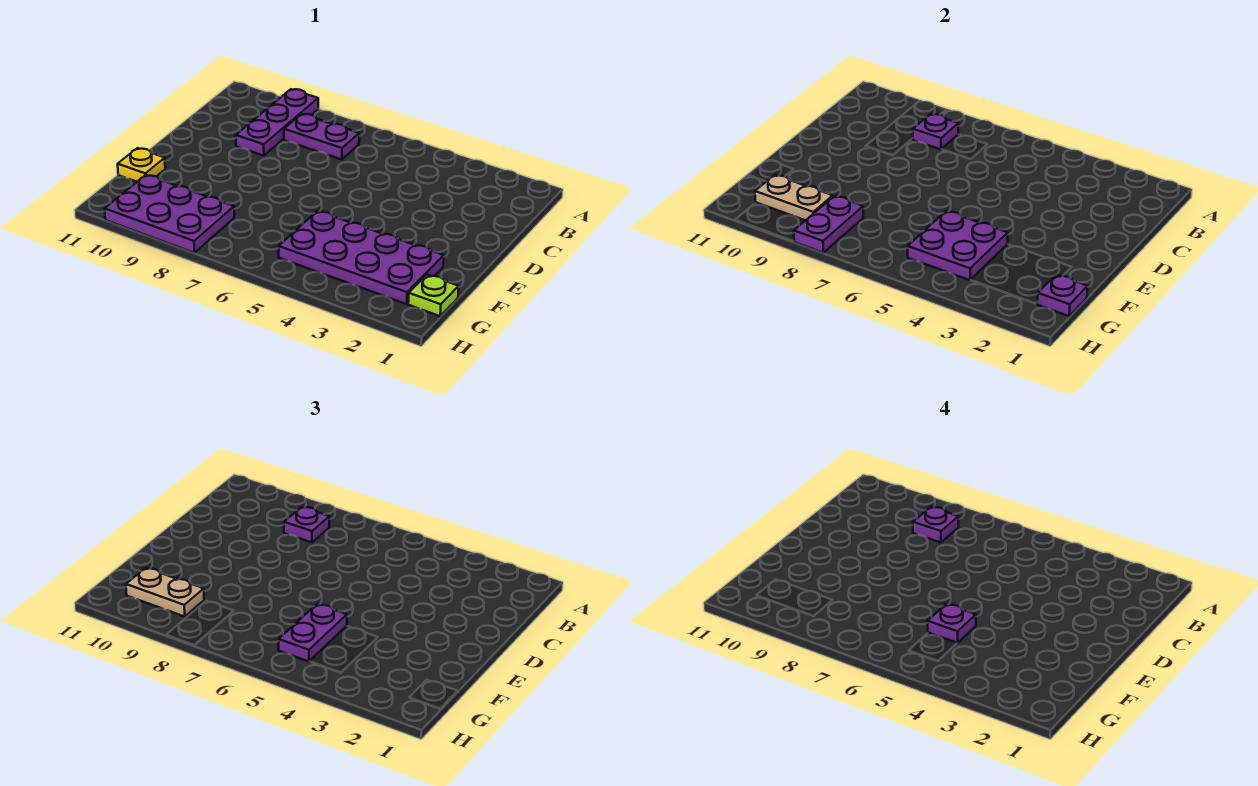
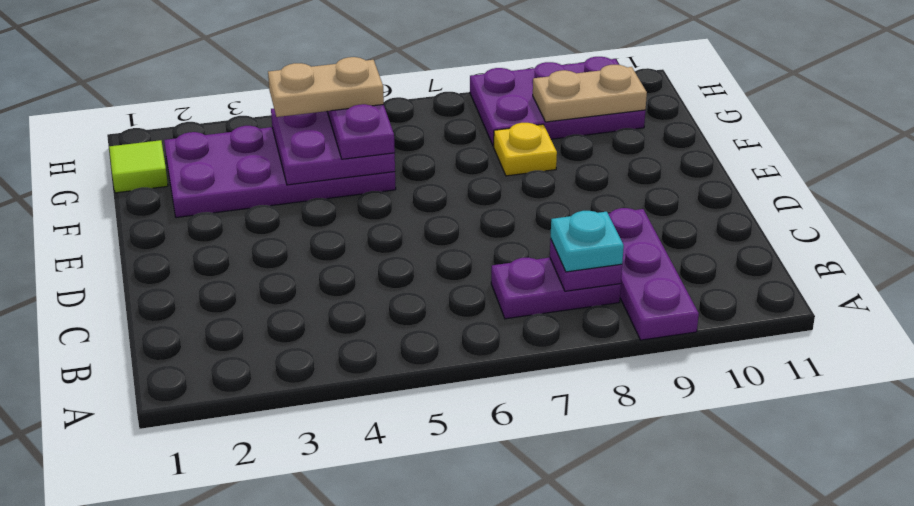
purple plate B8 level 3 -> cyan plate B8 level 3
purple plate B8 level 4 -> none
purple plate F5 level 4 -> none
yellow plate F11 level 1 -> yellow plate F8 level 1
lime plate G1 level 1 -> lime tile G1 level 1
purple plate G1 level 2 -> none
purple plate G8:H8 level 2 -> none
tan plate G9:G10 level 3 -> tan plate G4:G5 level 4

